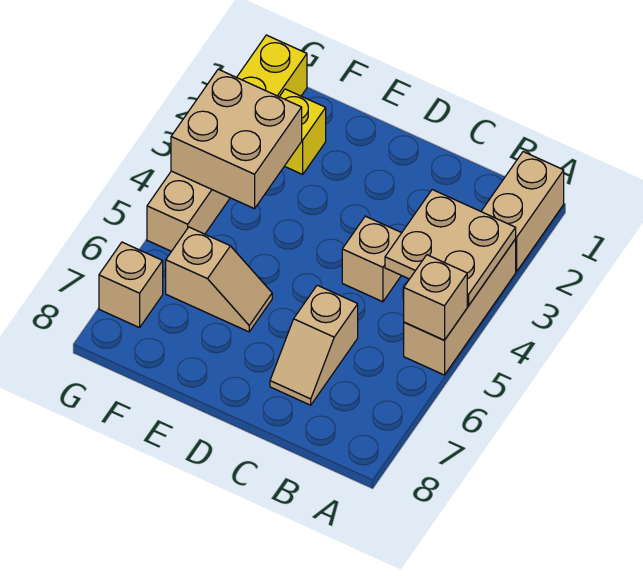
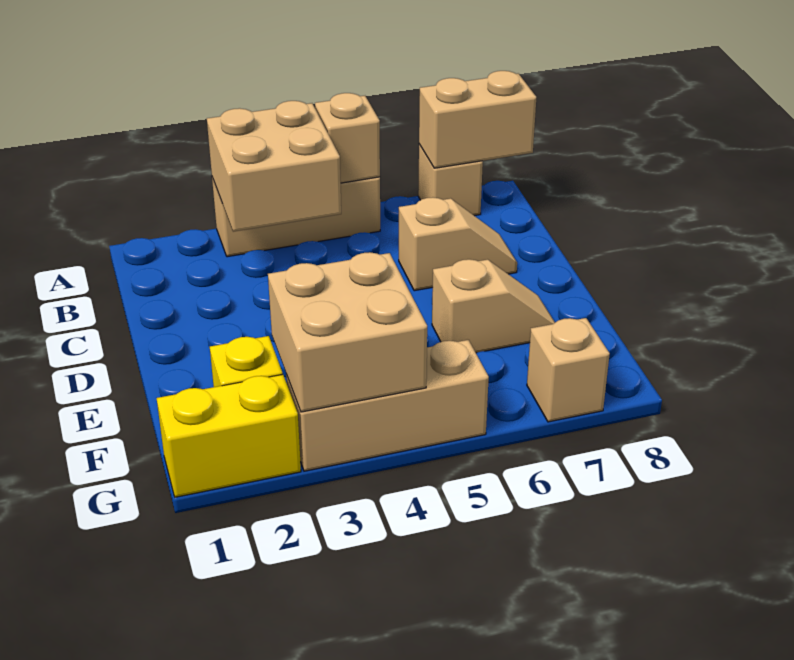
tan brick A1:A2 level 1 -> tan brick A7:A8 level 2
tan plate A3:B4 level 2 -> tan brick A3:B4 level 2
tan brick C4 level 1 -> tan brick A7 level 1
tan slope E6:F6 level 1 top F -> tan slope E6:E7 level 1 top 6

